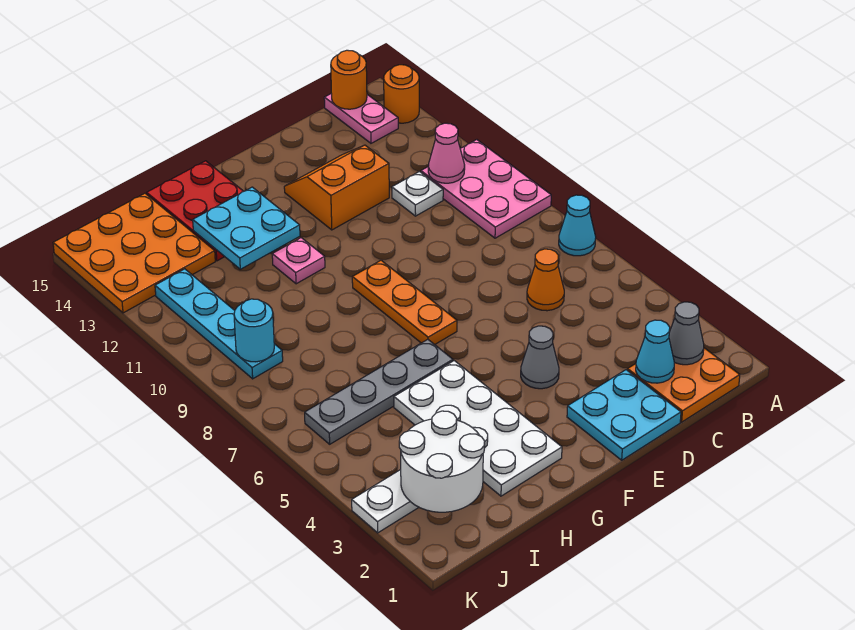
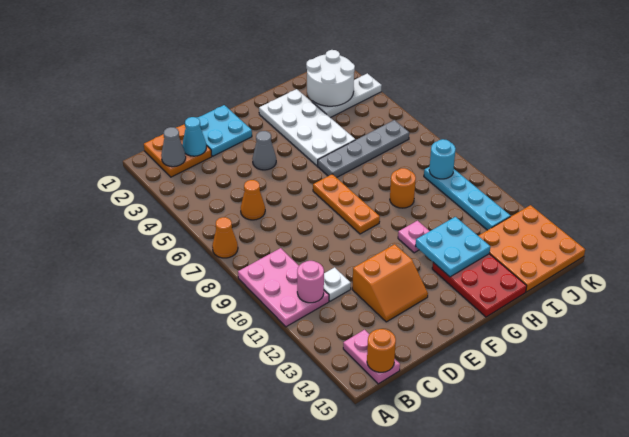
cyan cone A7 level 1 -> orange cone A7 level 1
orange round brick A14 level 1 -> orange round brick H9 level 1
pink cone B11 level 2 -> pink round brick B11 level 2

